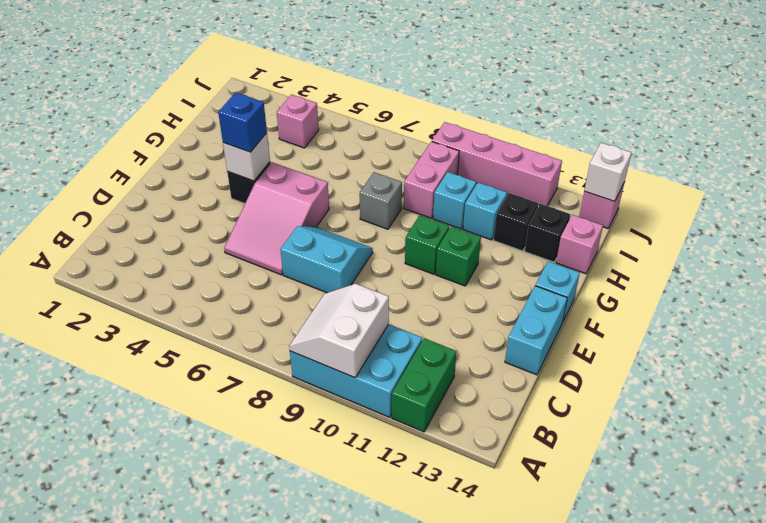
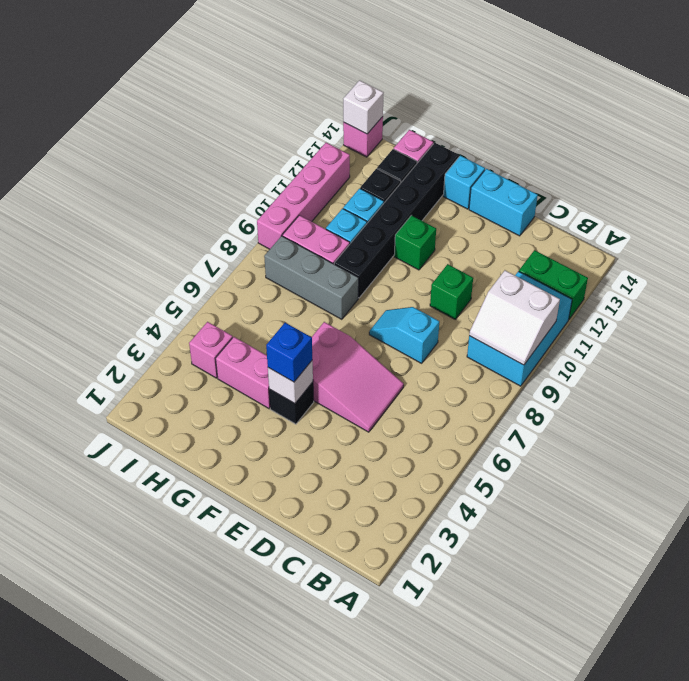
cyan slope D7:E8 level 1 top D -> cyan slope D8:E8 level 1 top D
green brick F10 level 1 -> green brick D10 level 1
none -> pink brick G4:H4 level 1
grey brick G8 level 1 -> grey brick G8:I8 level 1
none -> black brick G9:G14 level 1

